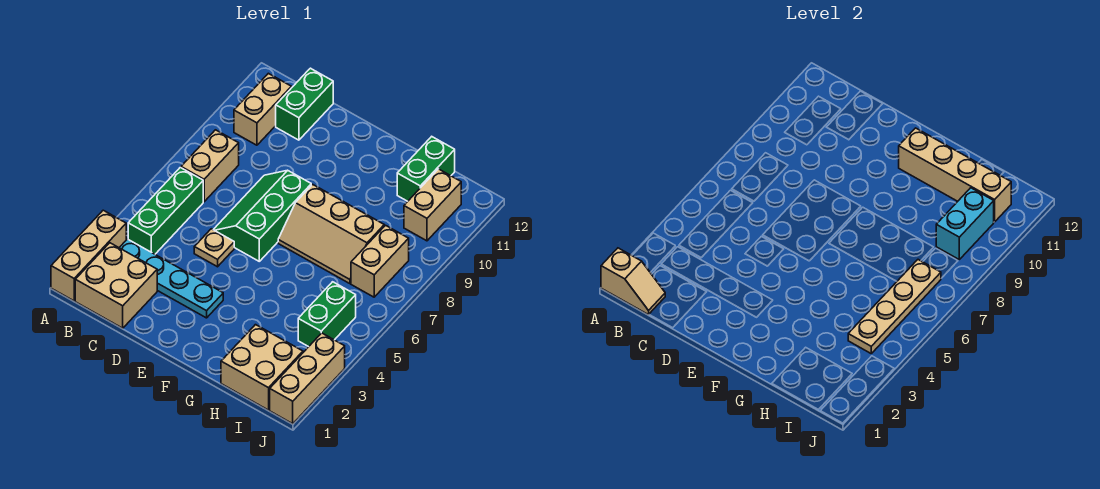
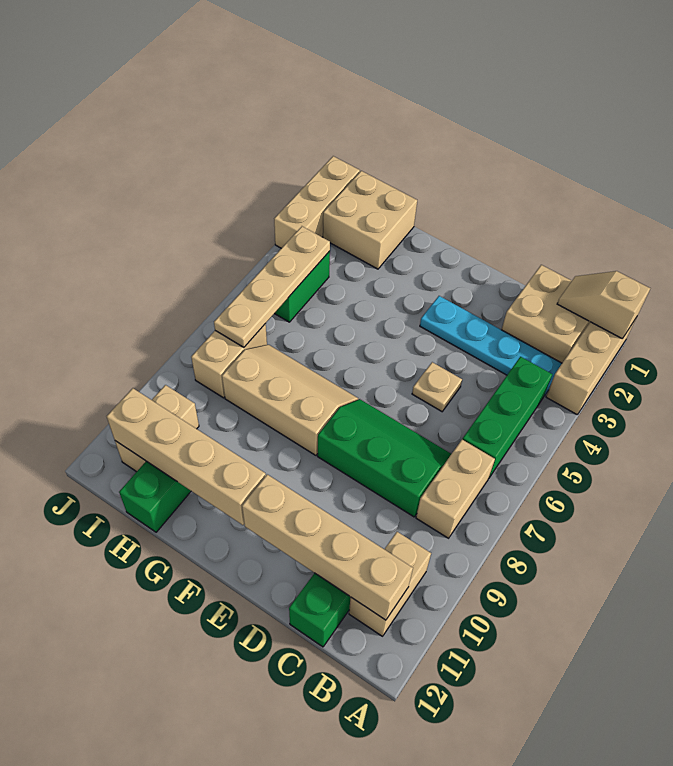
none -> tan brick B11:E11 level 2
green slope D6:E8 level 1 top E -> green slope C7:E8 level 1 top 8
cyan brick I9:I10 level 2 -> none

